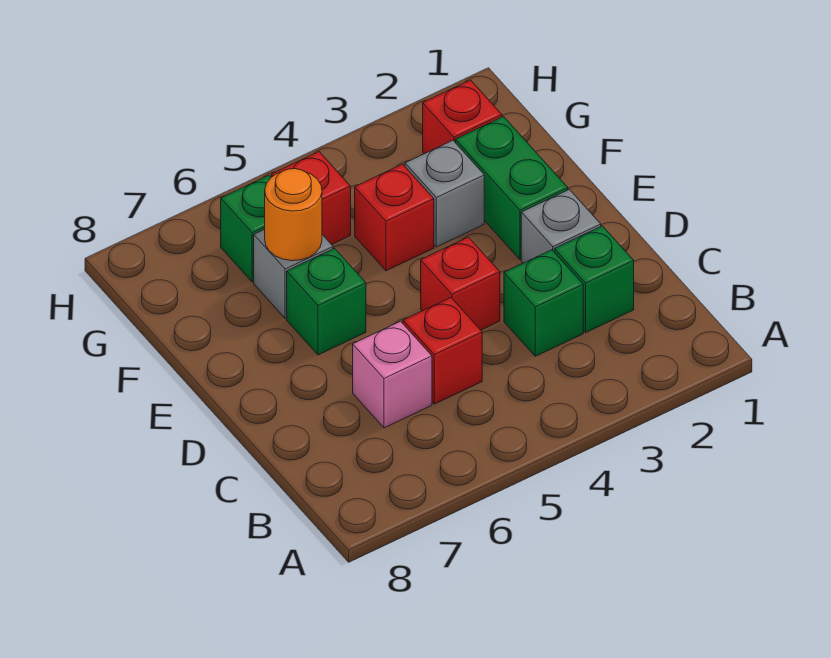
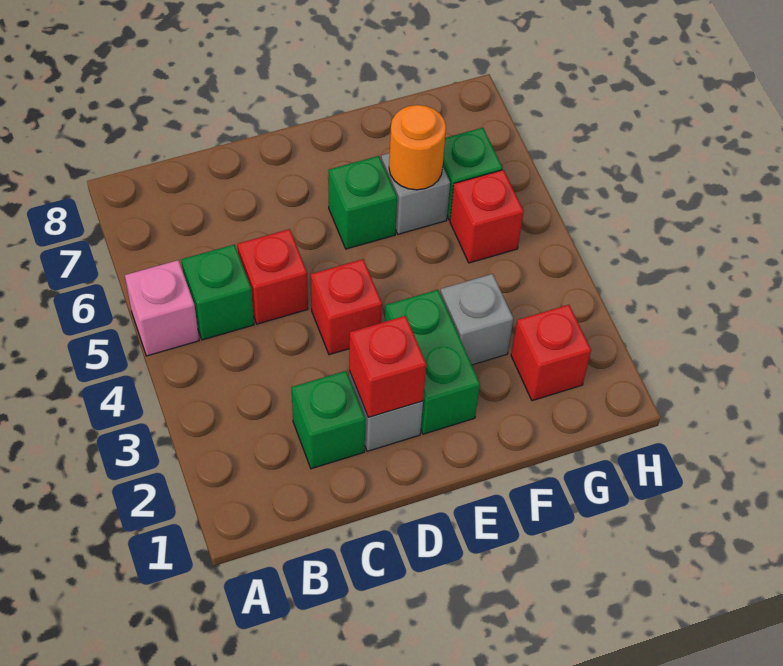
green brick C3 level 1 -> green brick B5 level 1
pink brick C6 level 1 -> pink brick A5 level 1
green brick E2:F2 level 1 -> green brick E2:E3 level 1
red brick F4 level 1 -> red brick D2 level 2

